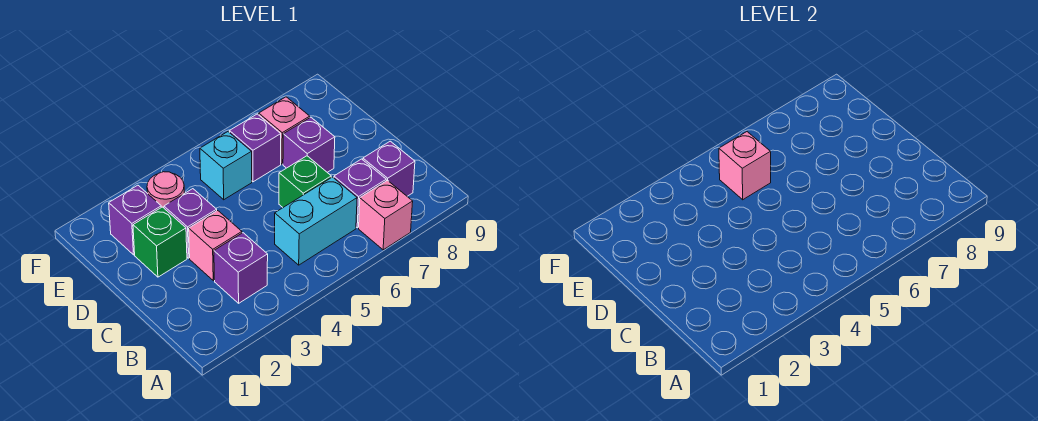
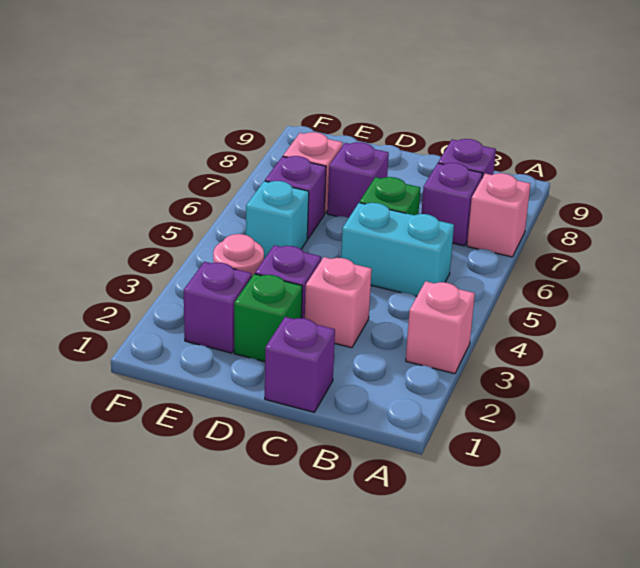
purple brick B3 level 1 -> purple brick C1 level 1
cyan brick B5:B6 level 1 -> cyan brick B5:C5 level 1
pink brick E5 level 2 -> pink brick A3 level 1

